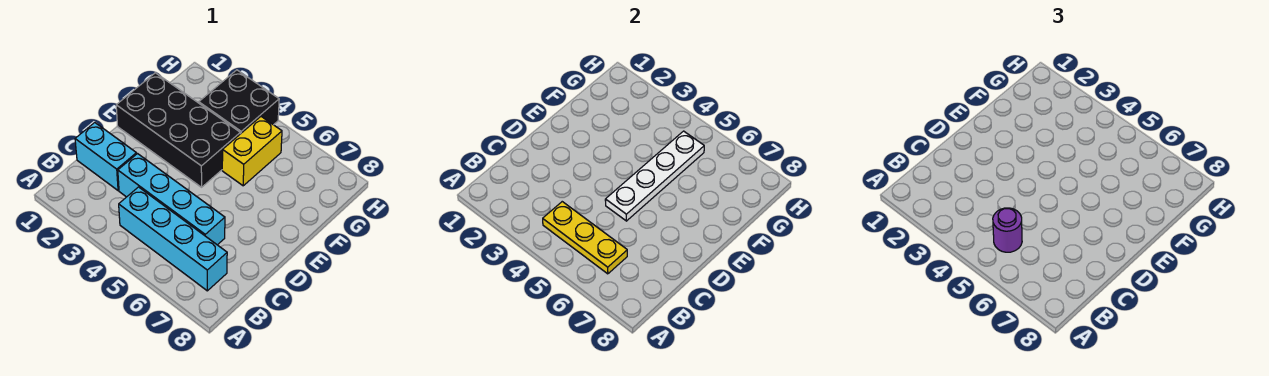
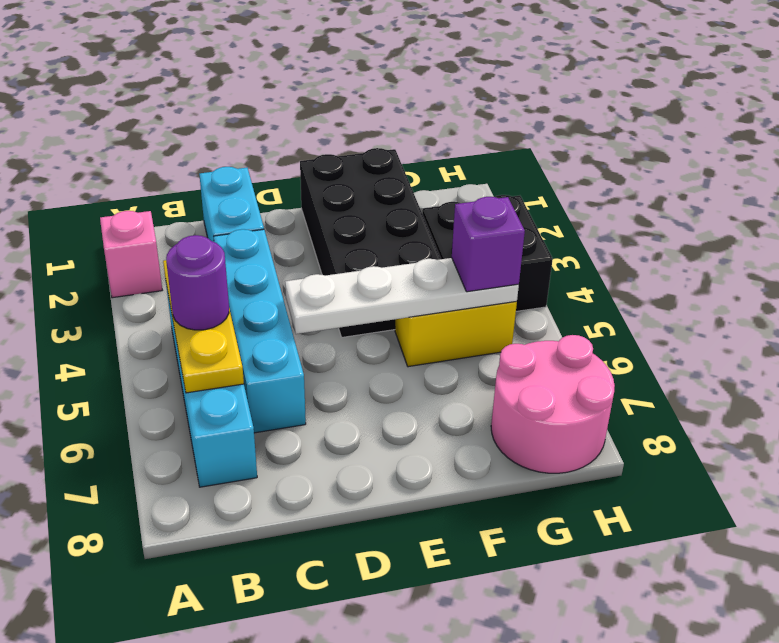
none -> pink brick A2 level 1
none -> purple brick G5 level 3
none -> pink round brick G7:H8 level 1

